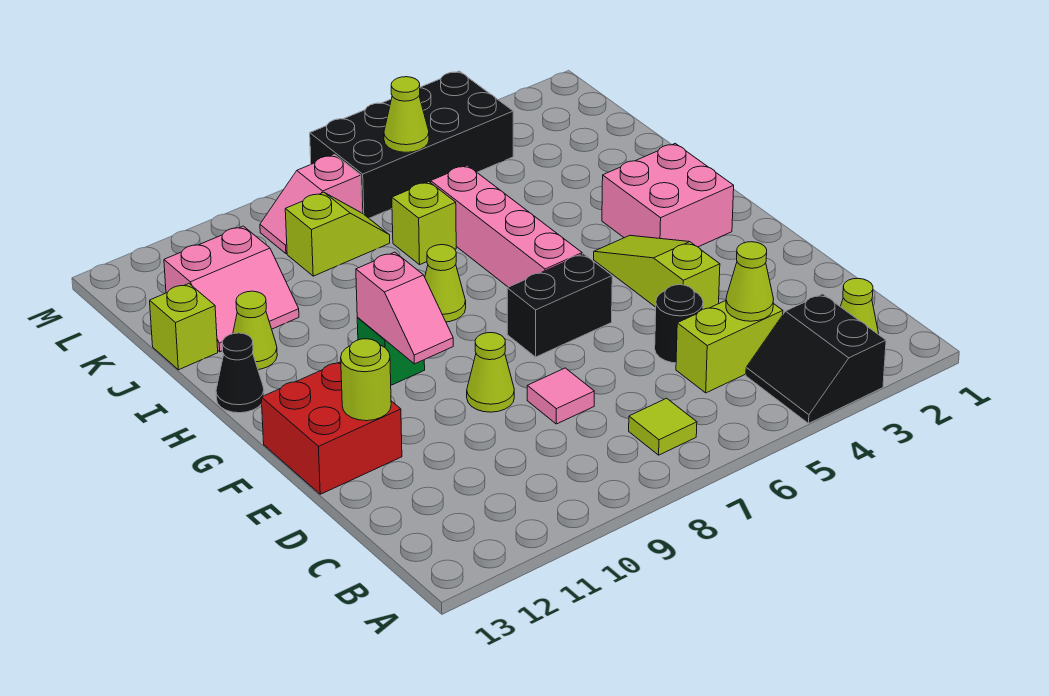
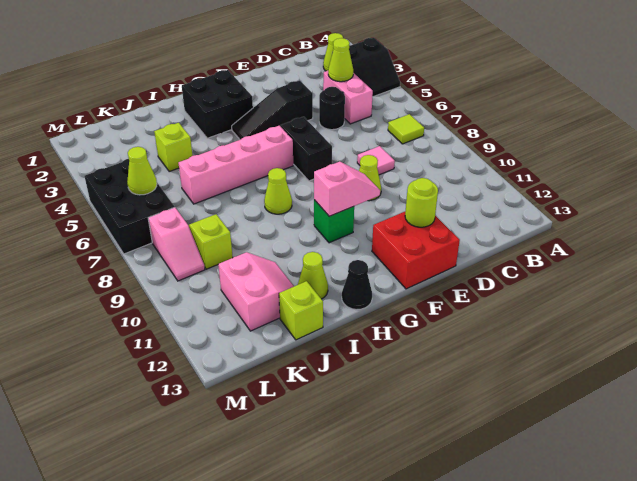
lime brick C4:C5 level 1 -> pink brick C4:C5 level 1
lime slope E4:G4 level 1 top E -> black slope E4:G4 level 1 top E
pink brick G2:H3 level 1 -> black brick G2:H3 level 1
lime brick J7 level 1 -> lime brick J4 level 1
black brick L4:M7 level 1 -> black brick L5:M7 level 1

